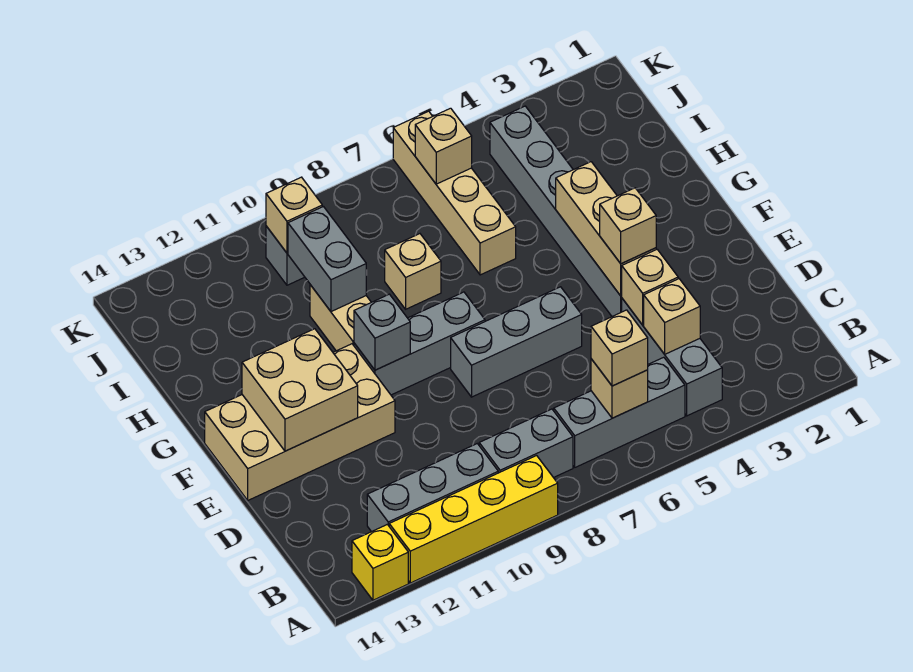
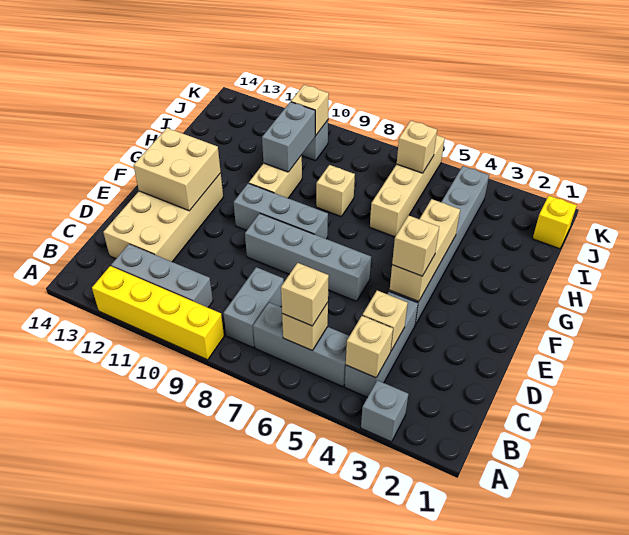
yellow brick A13 level 1 -> yellow brick J1 level 1
grey brick B8:B9 level 1 -> grey brick B8:C8 level 1
tan brick D4 level 2 -> tan brick B4 level 2
grey brick E6:E8 level 1 -> grey brick E6:E9 level 1
tan brick E11:F14 level 1 -> tan brick C12:F13 level 1
grey brick F10 level 2 -> grey brick A3 level 1

